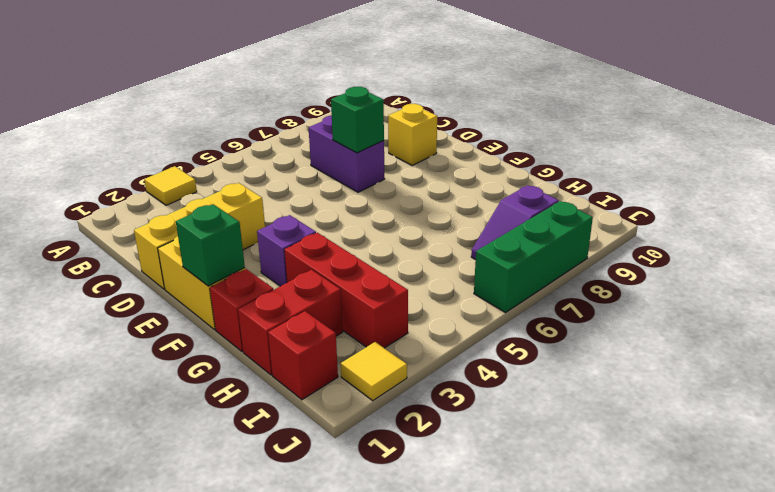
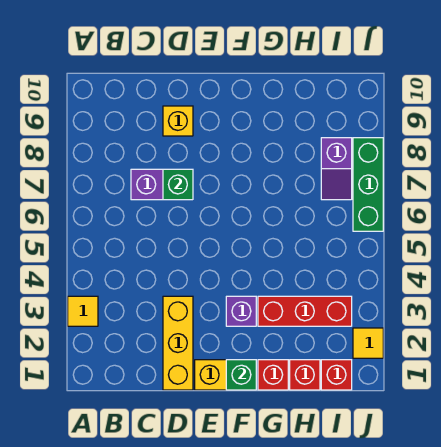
red brick H1:H2 level 1 -> red brick H1 level 1

